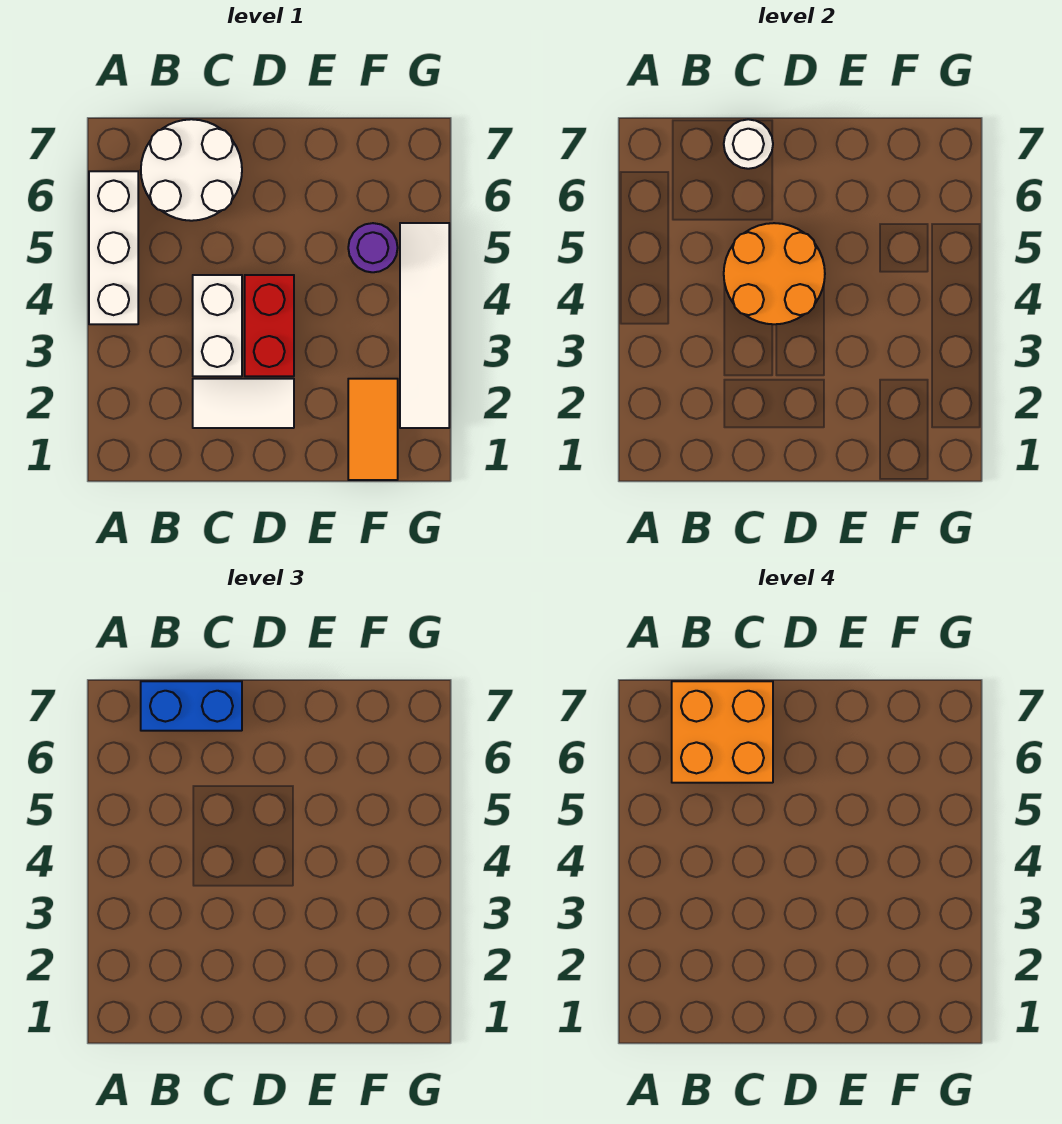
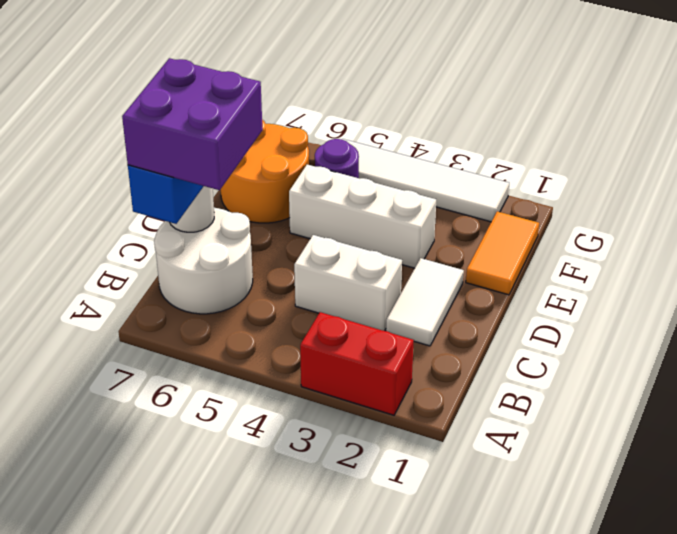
white brick A4:A6 level 1 -> white brick E3:E5 level 1
orange brick B6:C7 level 4 -> purple brick B6:C7 level 4
orange round brick C4:D5 level 2 -> orange round brick E6:F7 level 1
red brick D3:D4 level 1 -> red brick A2:A3 level 1
orange tile F1:F2 level 1 -> orange tile E1:F1 level 1

